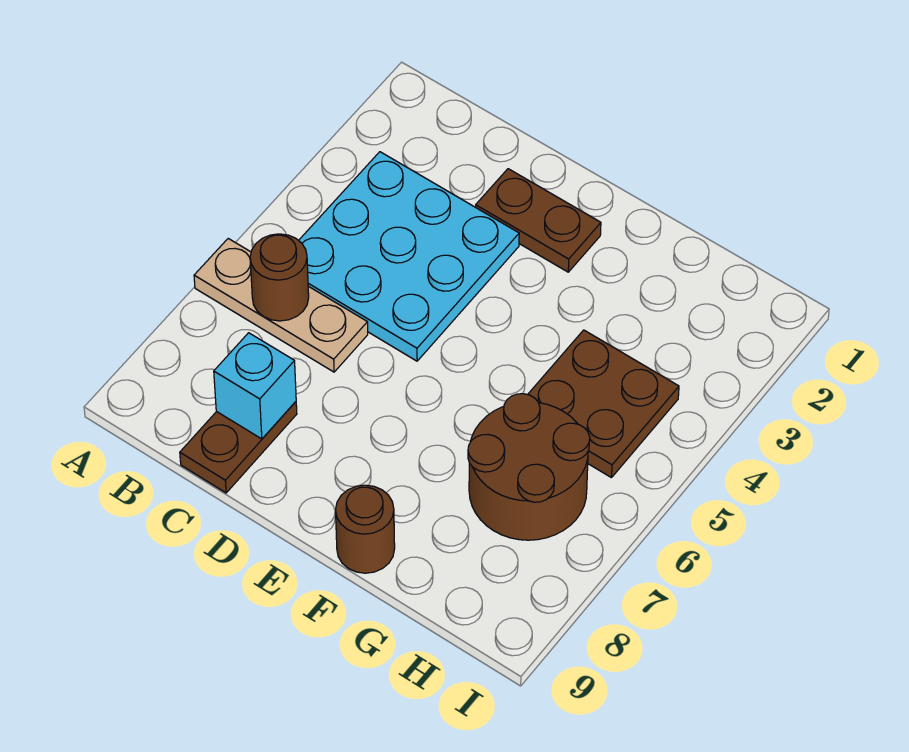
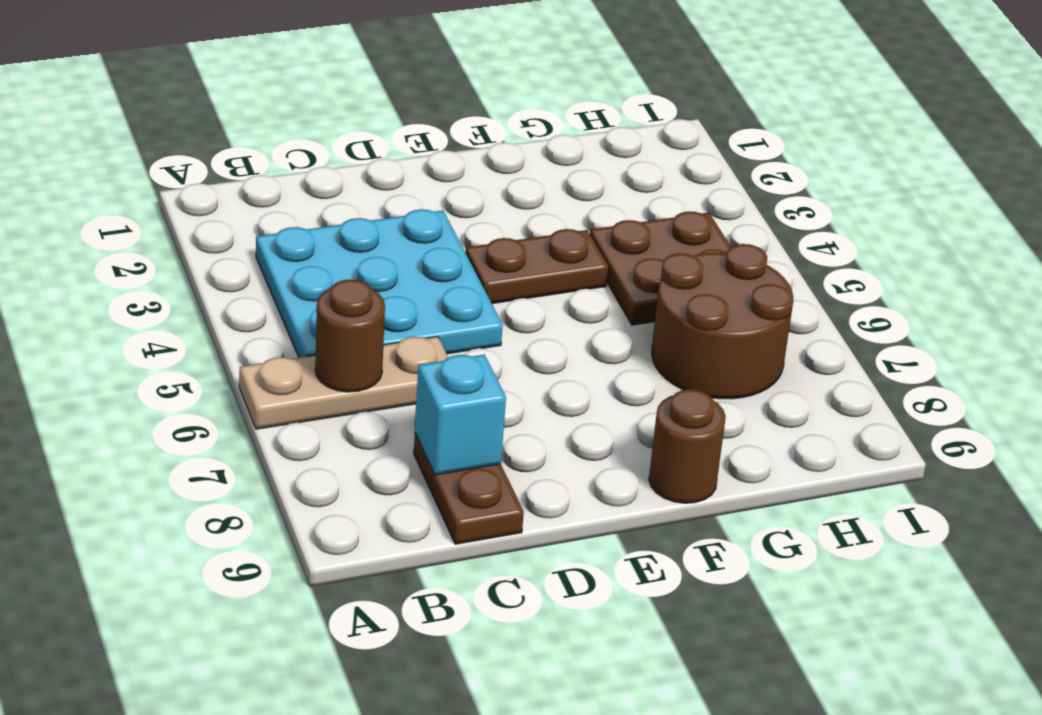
brown plate D2:E2 level 1 -> brown plate E4:F4 level 1

